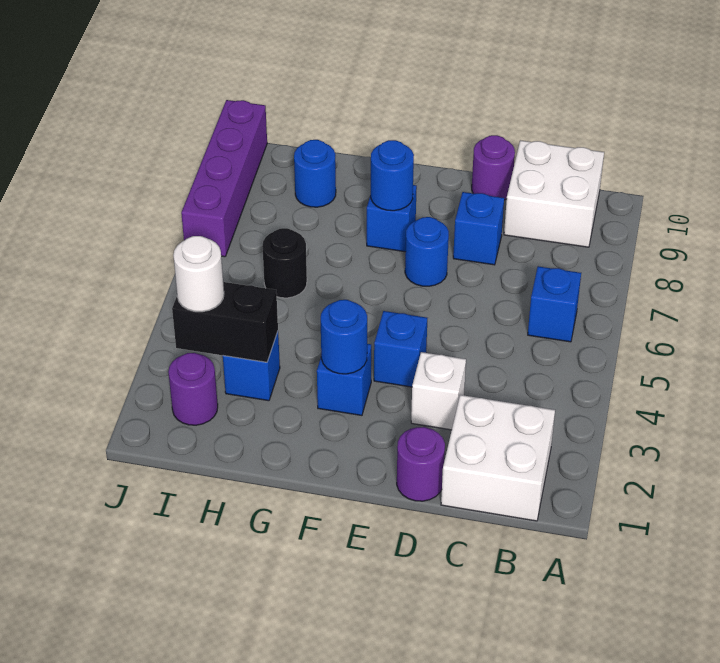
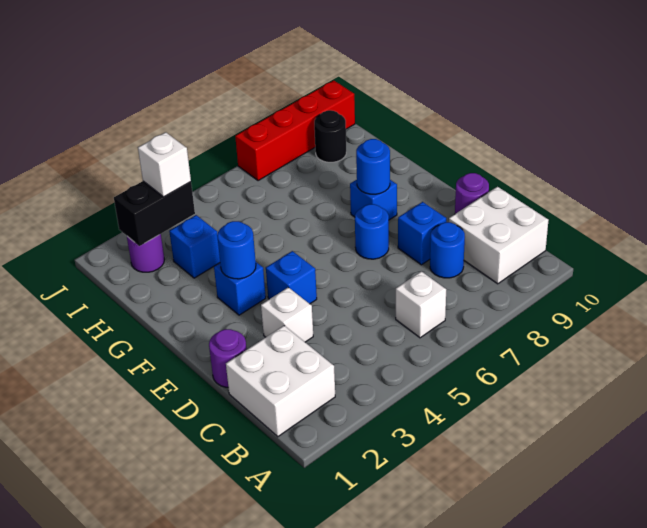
blue brick B6 level 1 -> white brick B6 level 1
black brick H3:I3 level 2 -> black brick I2:I3 level 2
black round brick H6 level 1 -> black round brick I9 level 1
blue round brick H9 level 1 -> blue round brick C8 level 1
white round brick I3 level 3 -> white brick I3 level 3
purple brick J7:J10 level 1 -> red brick J7:J10 level 1

